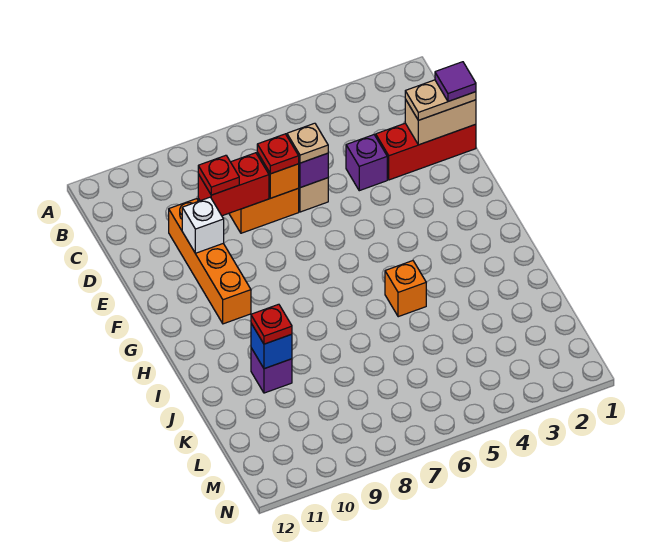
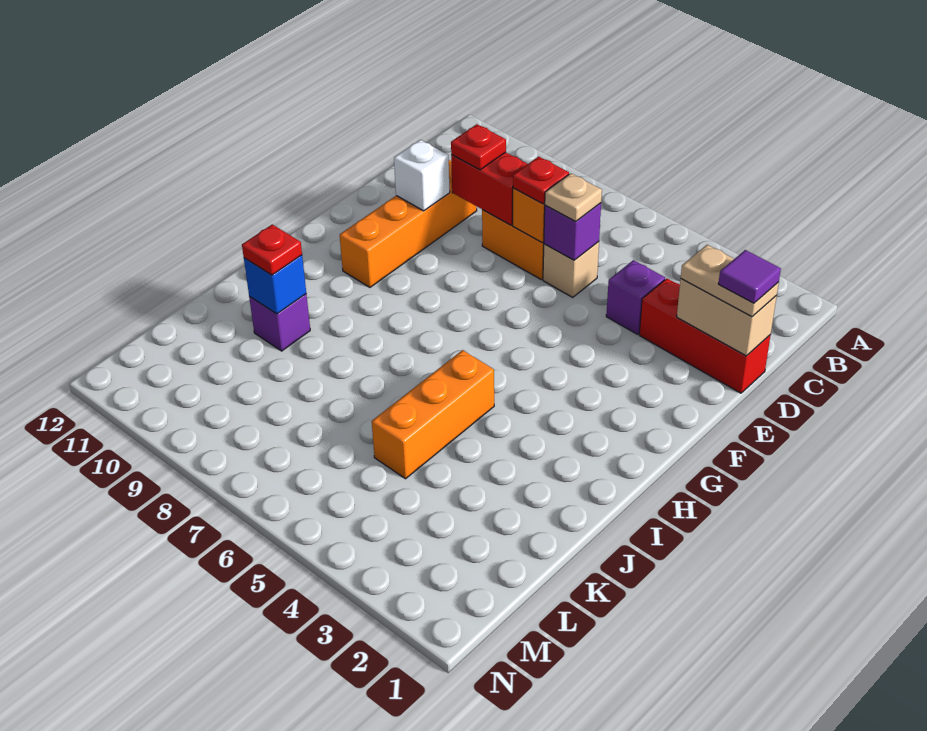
orange brick I5 level 1 -> orange brick I5:K5 level 1

